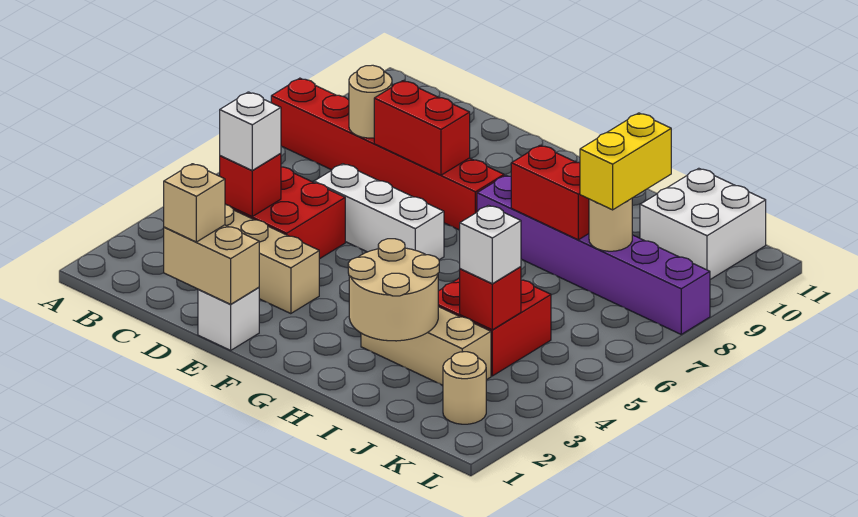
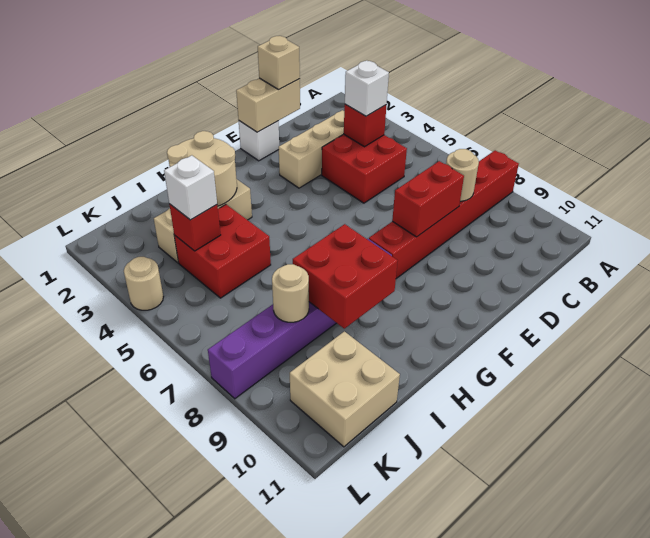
white brick D6:F6 level 1 -> none
red brick H8:I8 level 2 -> red brick H8:I9 level 2
yellow brick J8:J9 level 3 -> none
white brick J10:K11 level 1 -> tan brick J10:K11 level 1
tan round brick K2 level 1 -> tan round brick L4 level 1

